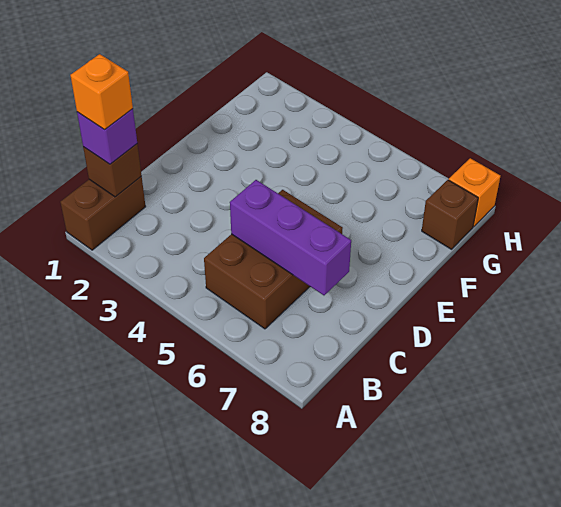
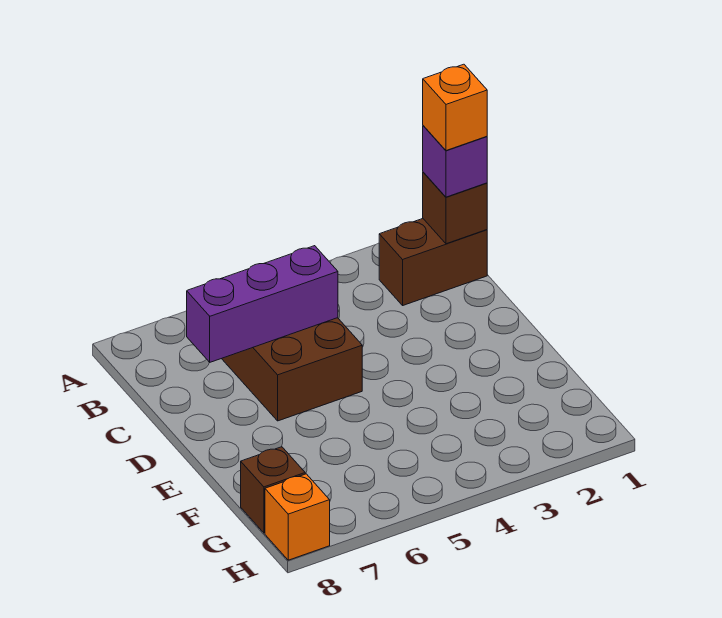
brown brick A1:B1 level 1 -> brown brick B1:B2 level 1

